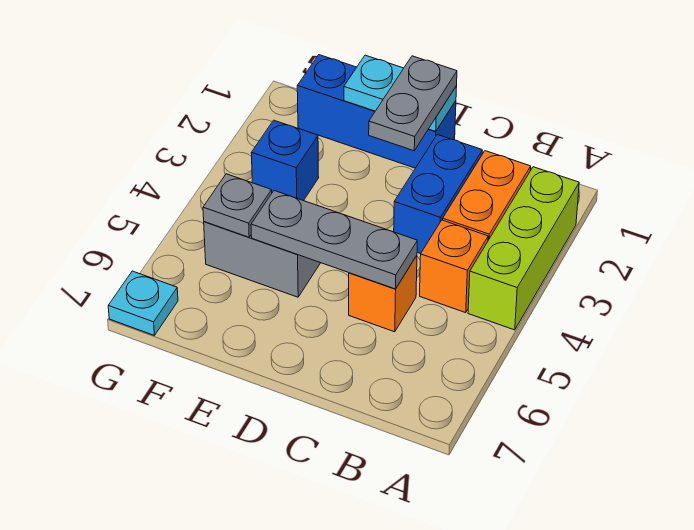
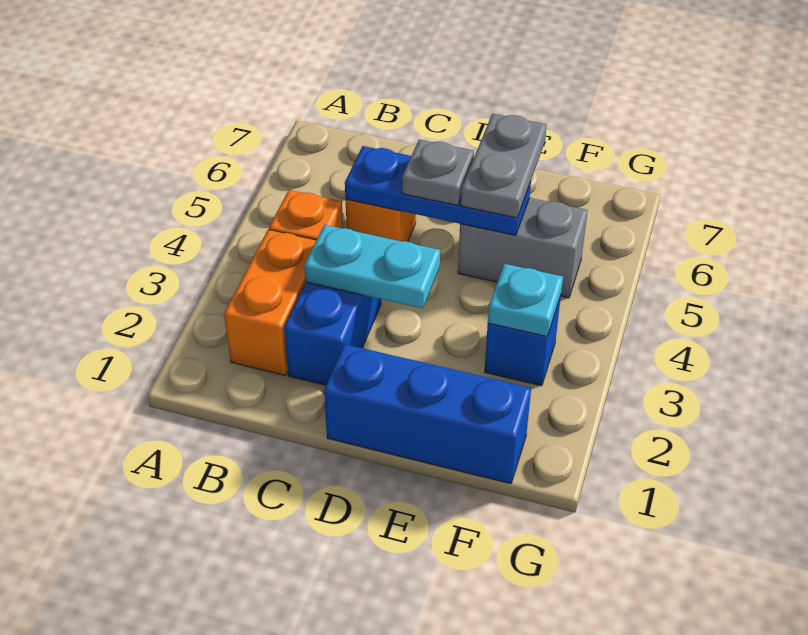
lime brick A2:A4 level 1 -> none
grey plate C5:E5 level 2 -> blue plate C5:E5 level 2
cyan plate D1:E1 level 2 -> cyan plate C3:D3 level 2
grey plate D1:D2 level 3 -> grey plate E5:E6 level 3
grey plate F5 level 2 -> grey plate D5 level 3
cyan plate G7 level 1 -> cyan plate F3 level 2

